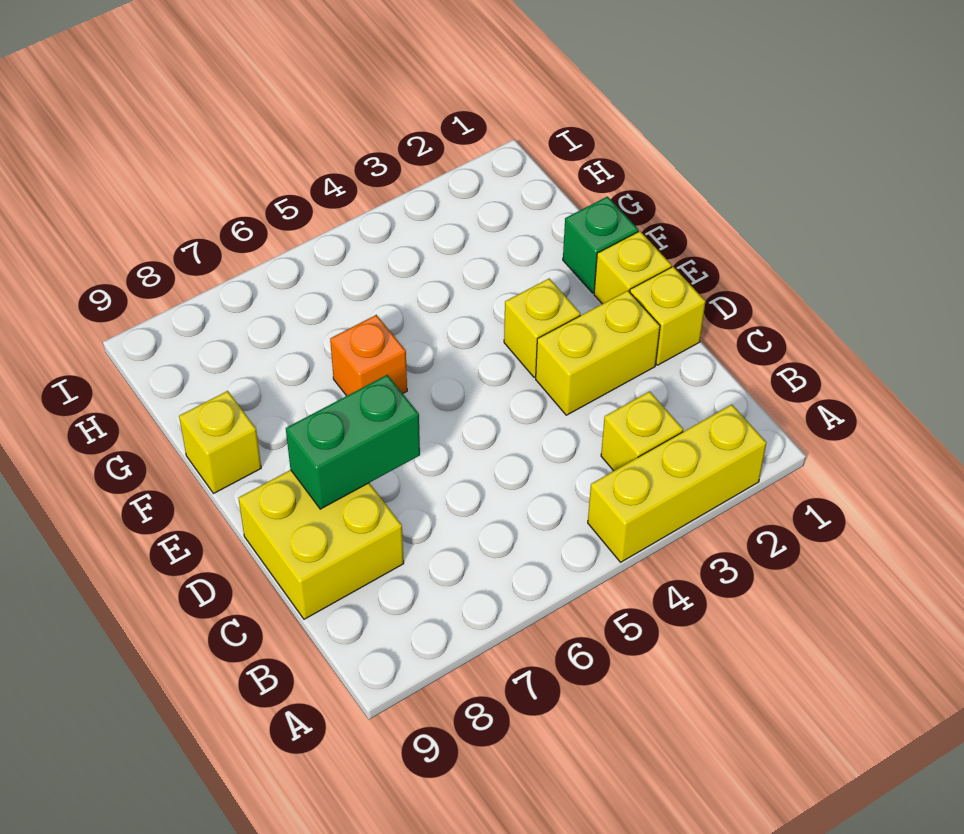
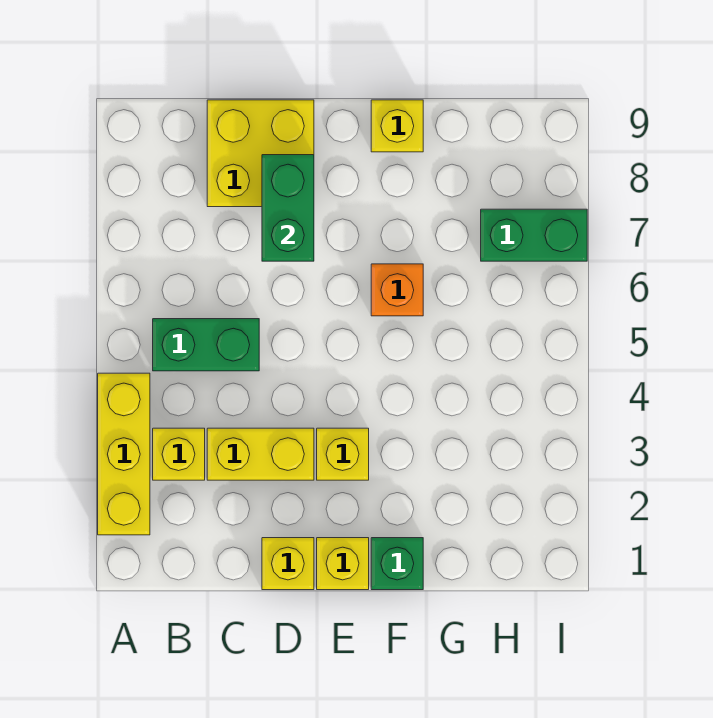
none -> green brick B5:C5 level 1
yellow brick D2:D3 level 1 -> yellow brick C3:D3 level 1
none -> green brick H7:I7 level 1

